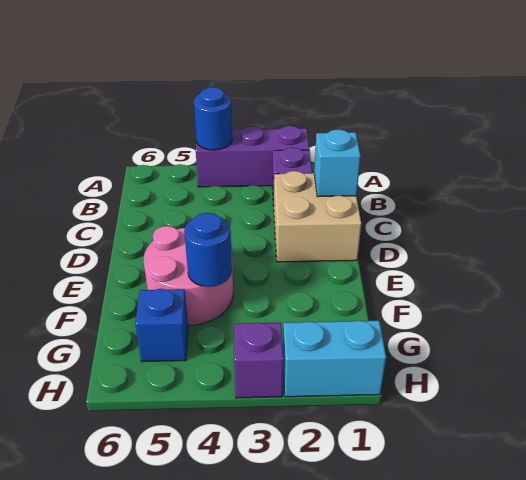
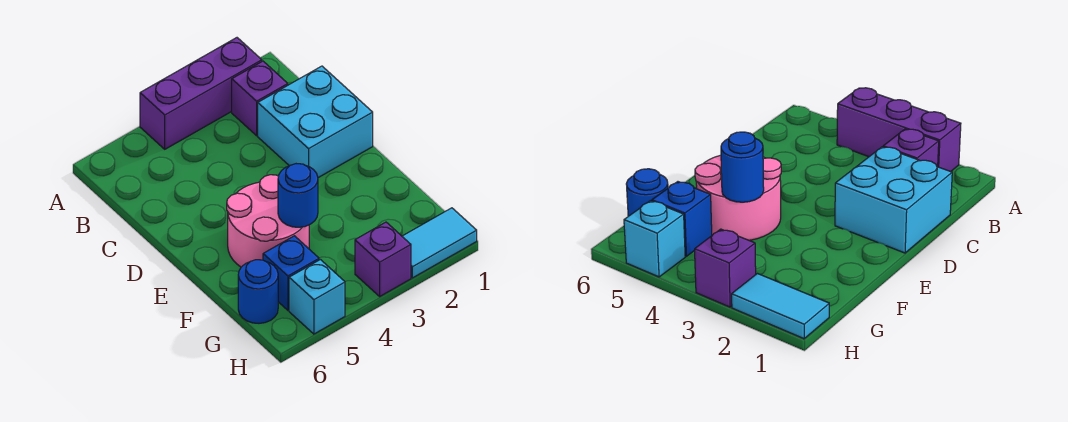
blue round brick A4 level 2 -> blue round brick G6 level 1
tan brick C1:D2 level 1 -> cyan brick C1:D2 level 1
cyan brick C1 level 2 -> cyan brick H5 level 1
cyan brick H1:H2 level 1 -> cyan tile H1:H2 level 1

